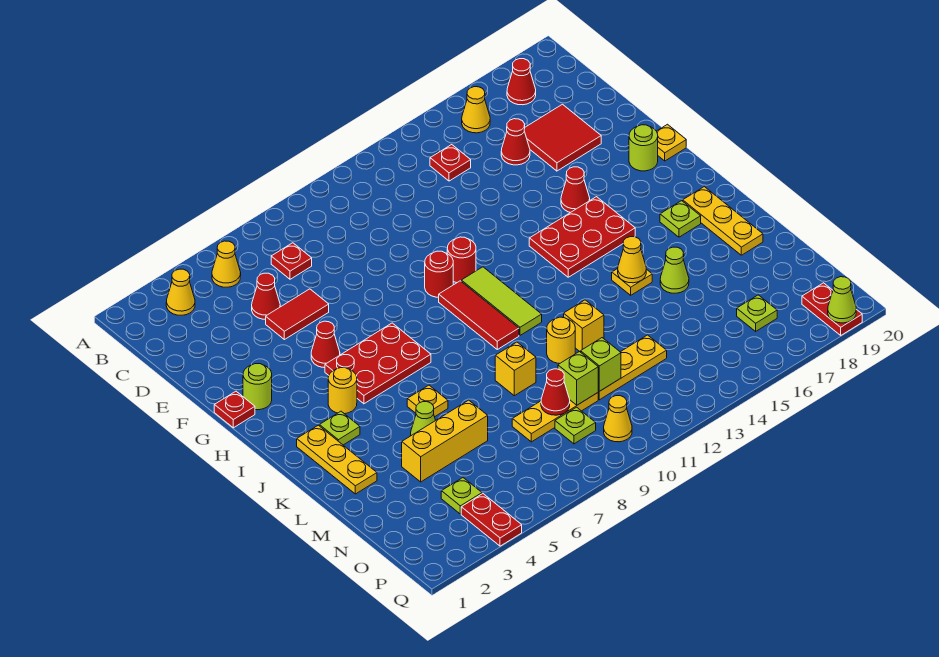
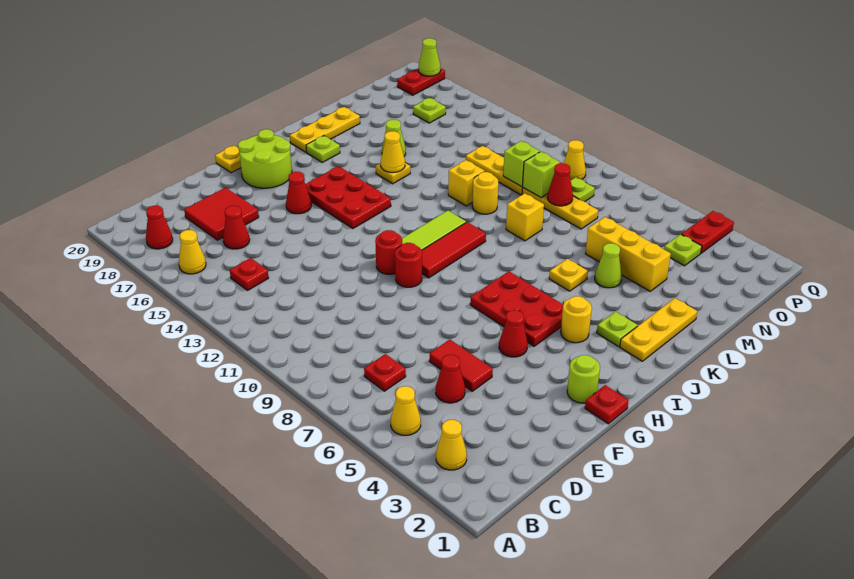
lime round brick G19 level 1 -> lime round brick G18:H19 level 1

